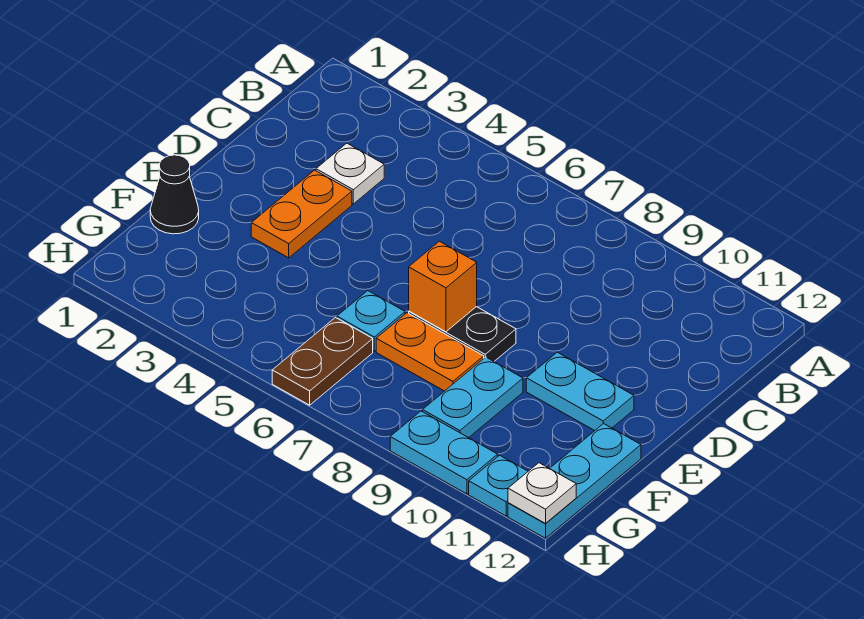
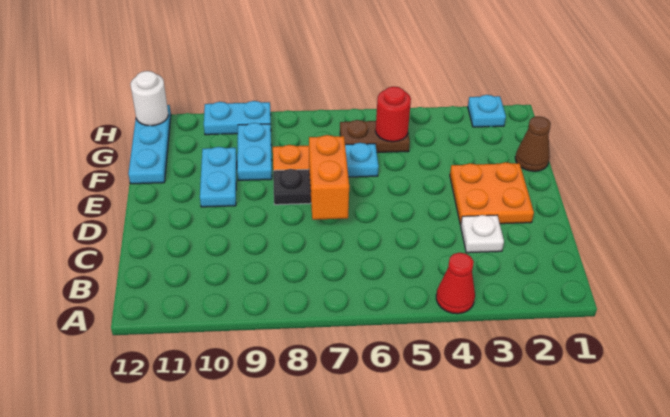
none -> red cone A4 level 1
orange plate D3:E3 level 1 -> orange plate D2:E3 level 1
orange brick E7 level 2 -> orange brick D7:E7 level 2
cyan plate E10:E11 level 1 -> cyan plate E10:F10 level 1
black cone F1 level 1 -> brown cone F1 level 1
none -> red round brick G5 level 2
brown plate G6:H6 level 1 -> brown plate G5:G6 level 1
cyan plate H11 level 1 -> cyan plate H2 level 1
white plate H12 level 2 -> white round brick H12 level 2

